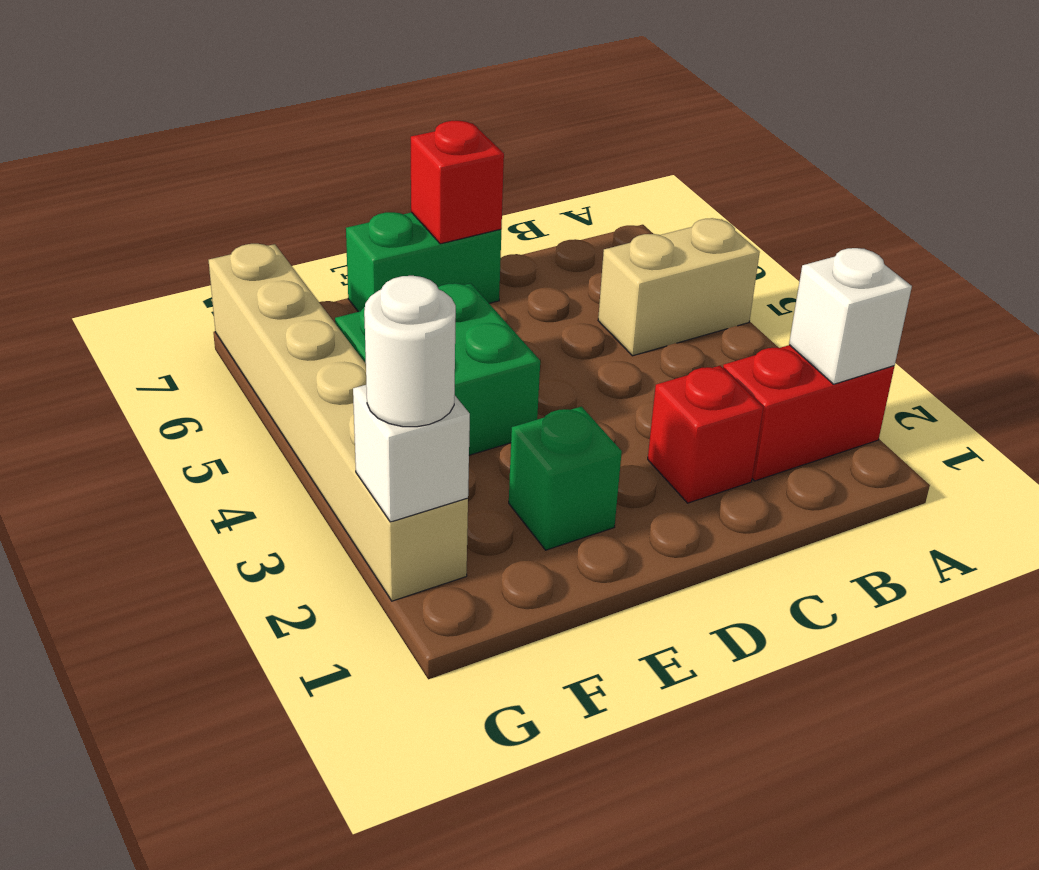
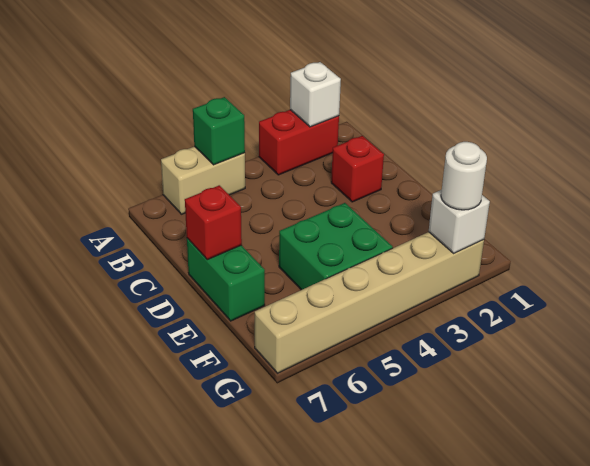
red brick A2:B2 level 1 -> red brick A2:A3 level 1
tan brick A5:B5 level 1 -> tan brick A5:A6 level 1
green brick E2 level 1 -> green brick A5 level 2

